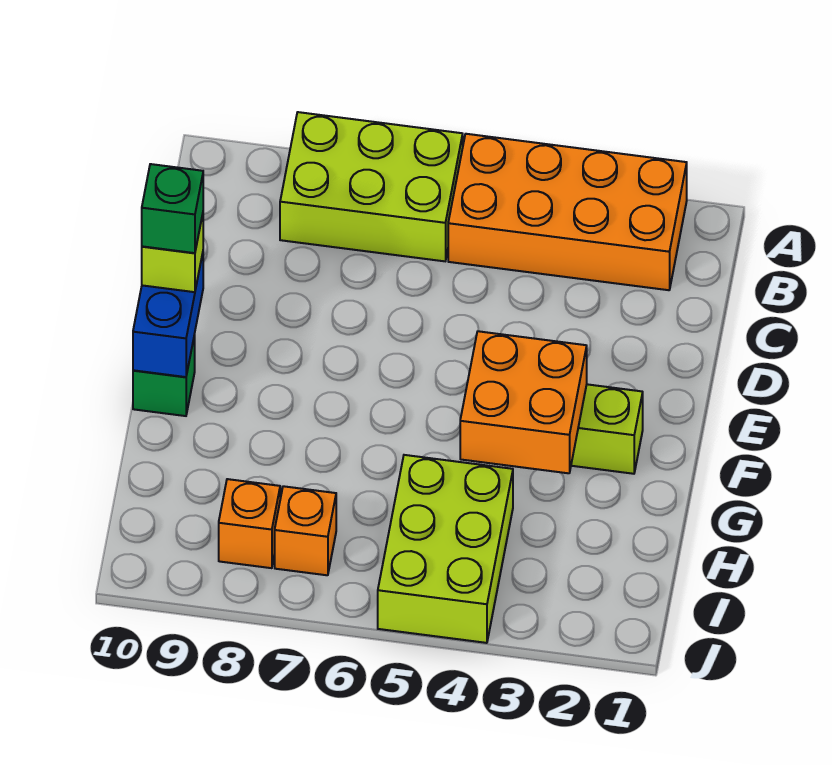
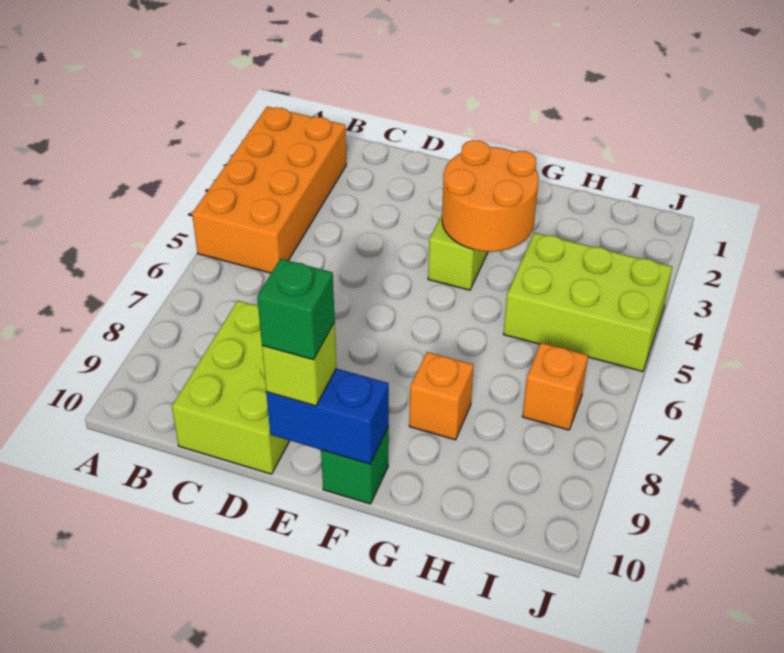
lime brick A6:B8 level 1 -> lime brick C8:D10 level 1
orange brick F3:G4 level 2 -> orange round brick F3:G4 level 2
orange brick I8 level 1 -> orange brick G8 level 1

